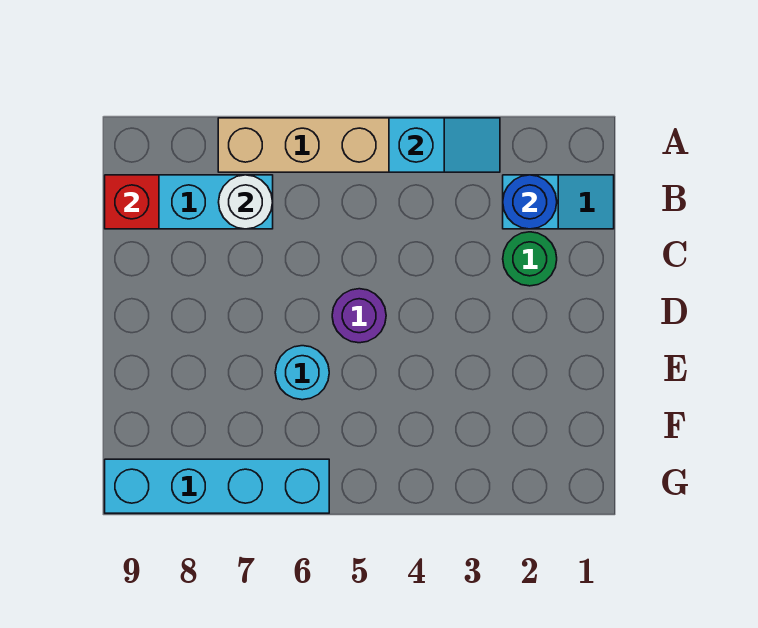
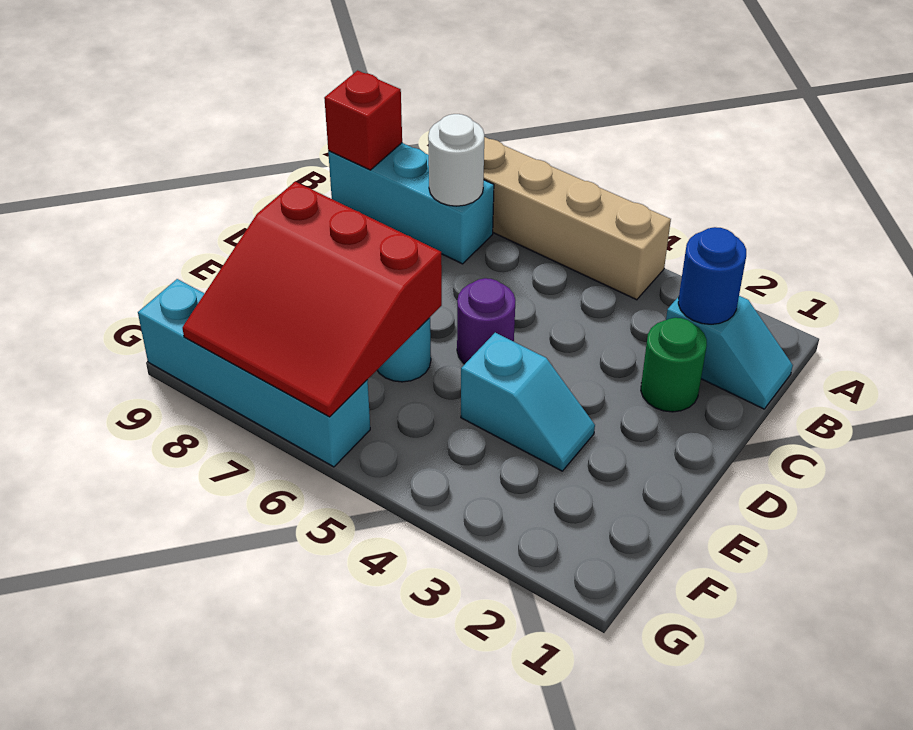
cyan slope A3:A4 level 2 top 4 -> cyan slope E3:E4 level 1 top 4
none -> red slope E6:G8 level 2 top E

